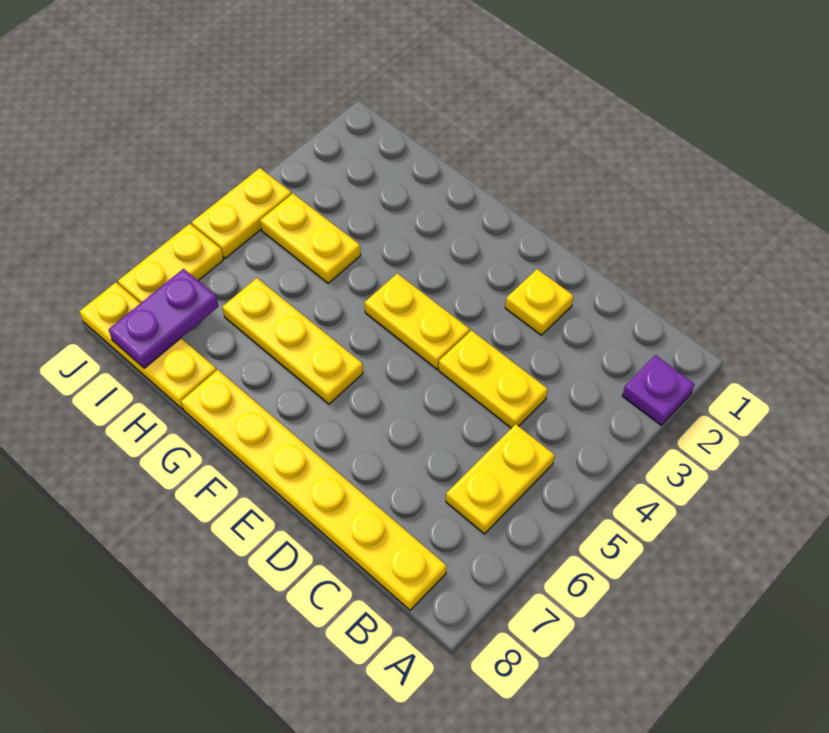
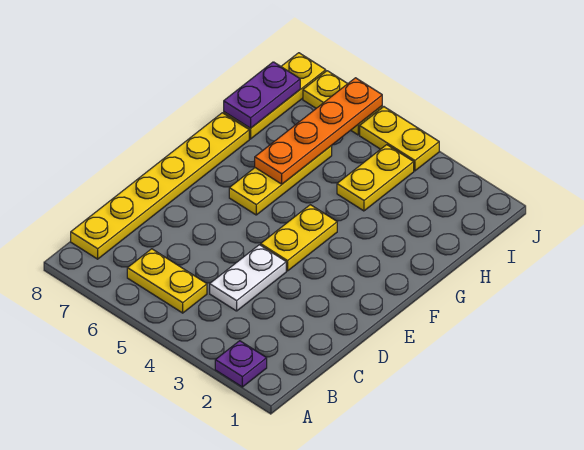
yellow plate C4:D4 level 1 -> white plate C4:D4 level 1
yellow plate D2 level 1 -> none
none -> orange plate G6:J6 level 2
purple plate I7:I8 level 2 -> purple plate H8:I8 level 2

